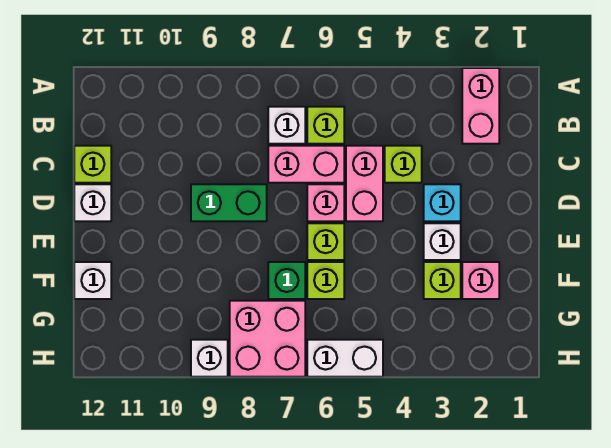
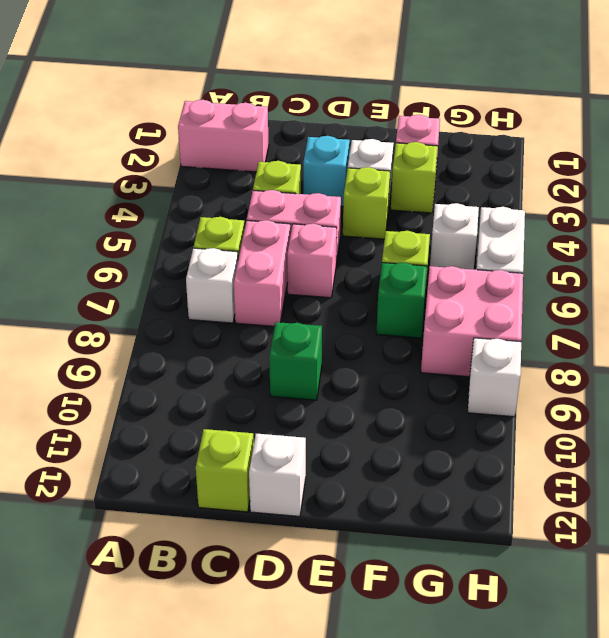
green brick D8:D9 level 1 -> green brick D9 level 1
lime brick E6 level 1 -> lime brick E4 level 1
white brick F12 level 1 -> white brick G5 level 1

